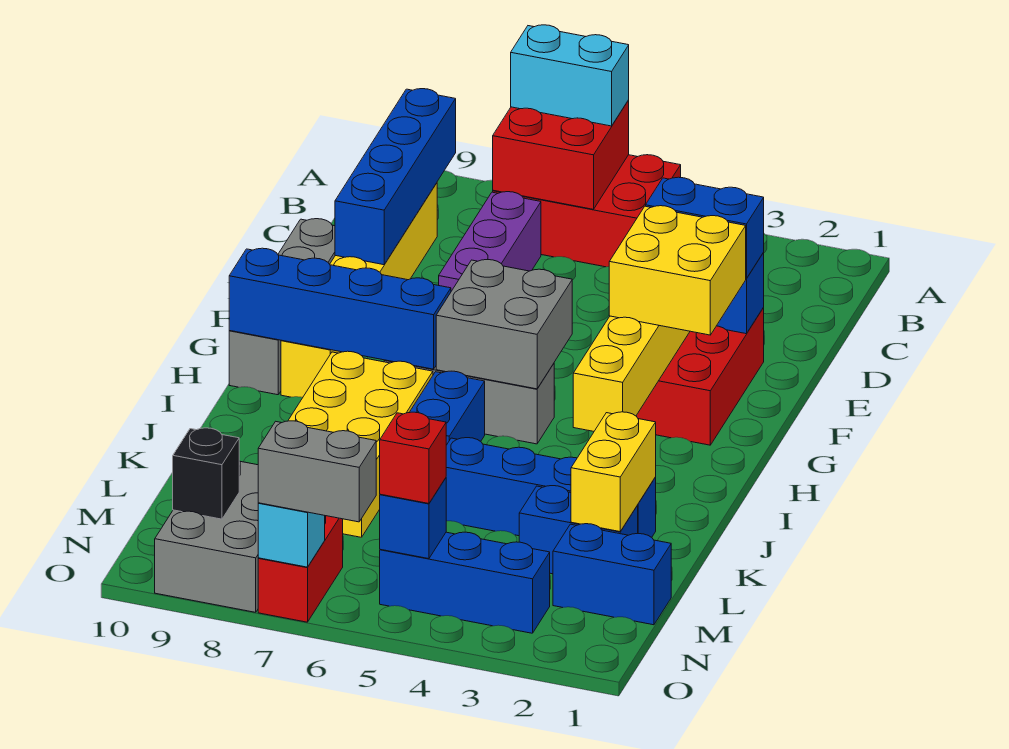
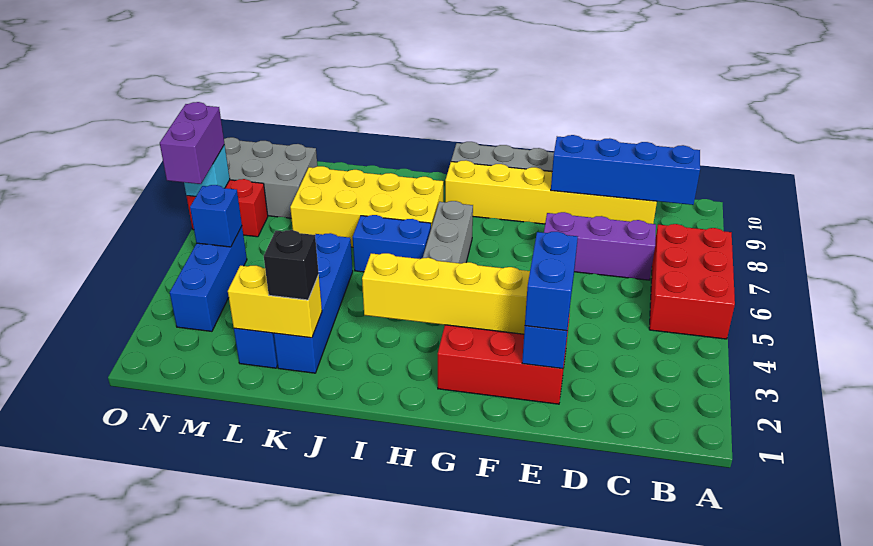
red brick A6:B7 level 2 -> none
cyan brick A6:A7 level 3 -> none
yellow brick F2:G3 level 3 -> none
grey brick G5:H6 level 2 -> none
blue brick H7:H10 level 2 -> none
blue brick M1:M2 level 1 -> none
red brick N5 level 3 -> none
black brick N9 level 2 -> black brick K2 level 3
grey brick O6:O7 level 3 -> purple brick O6:O7 level 3

